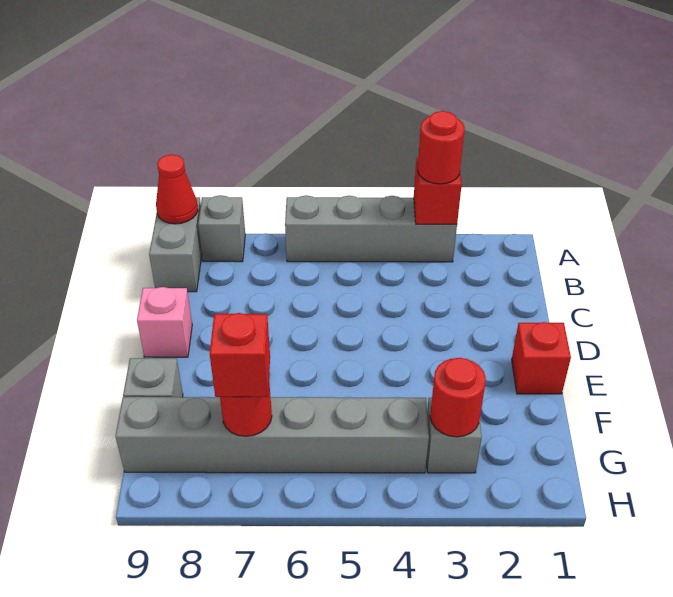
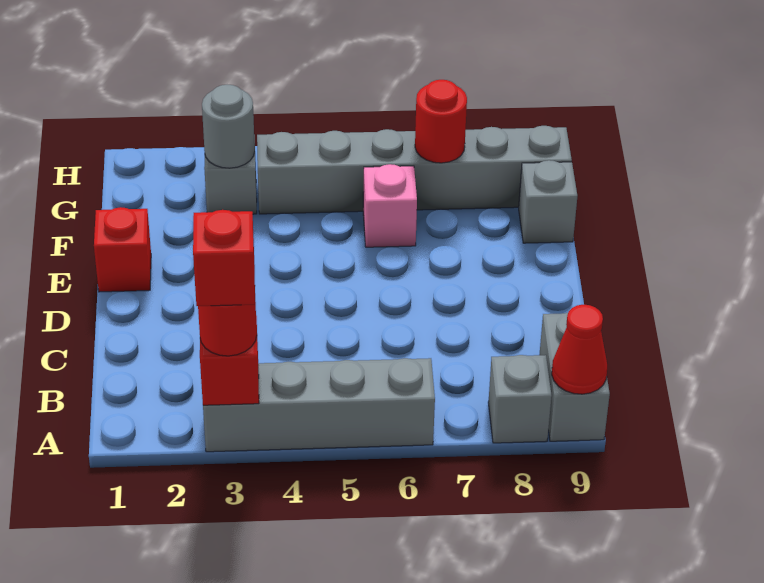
pink brick D9 level 1 -> pink brick F6 level 1
red round brick G3 level 2 -> grey round brick G3 level 2
red brick G7 level 3 -> red brick A3 level 4

